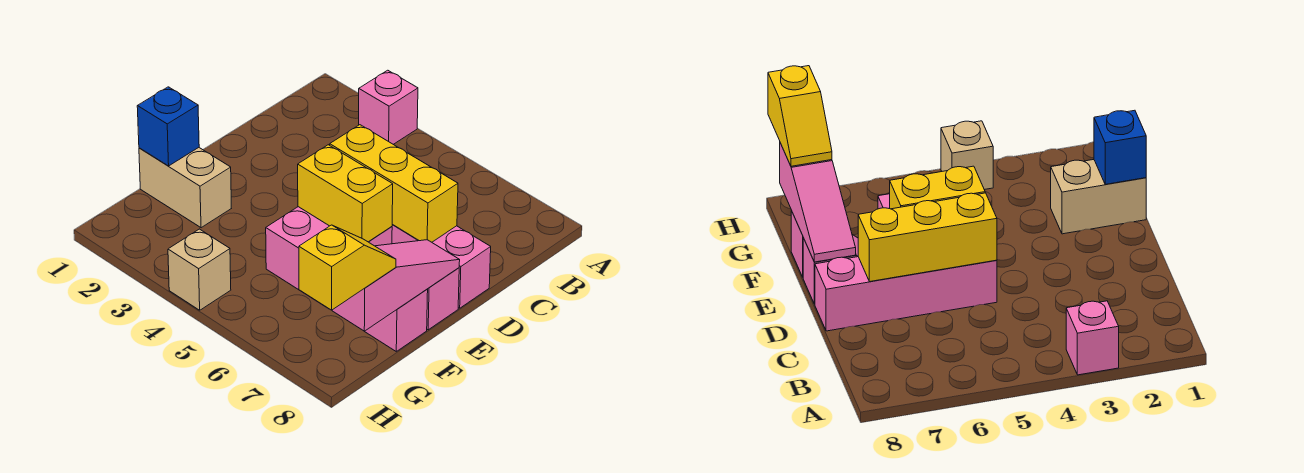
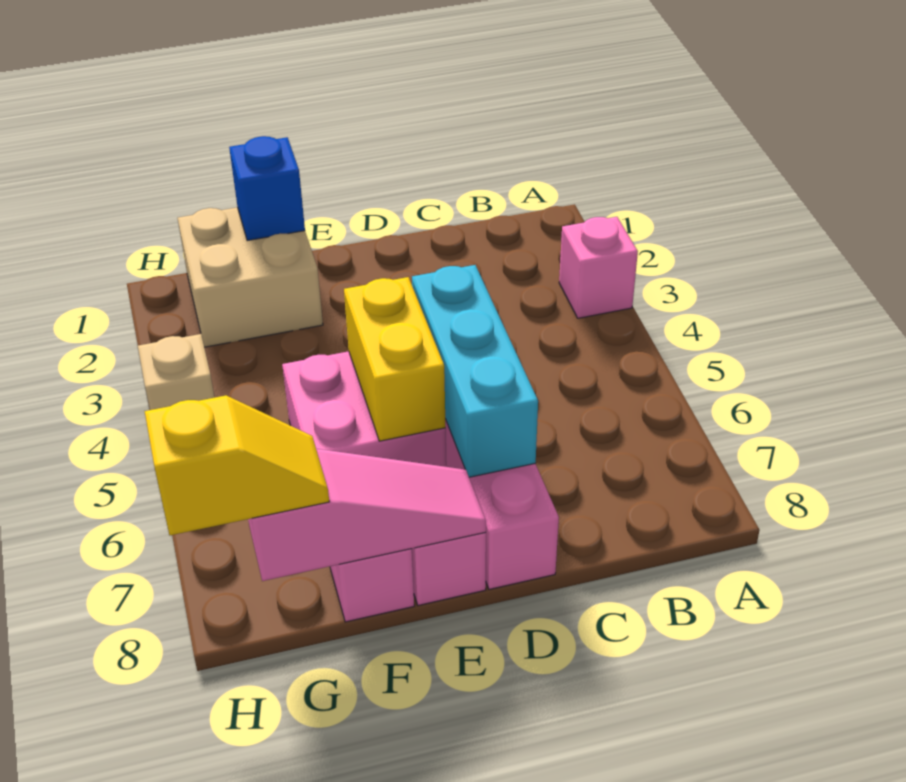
yellow brick D5:D7 level 2 -> cyan brick D5:D7 level 2
tan brick F1:F2 level 1 -> tan brick F1:G2 level 1

